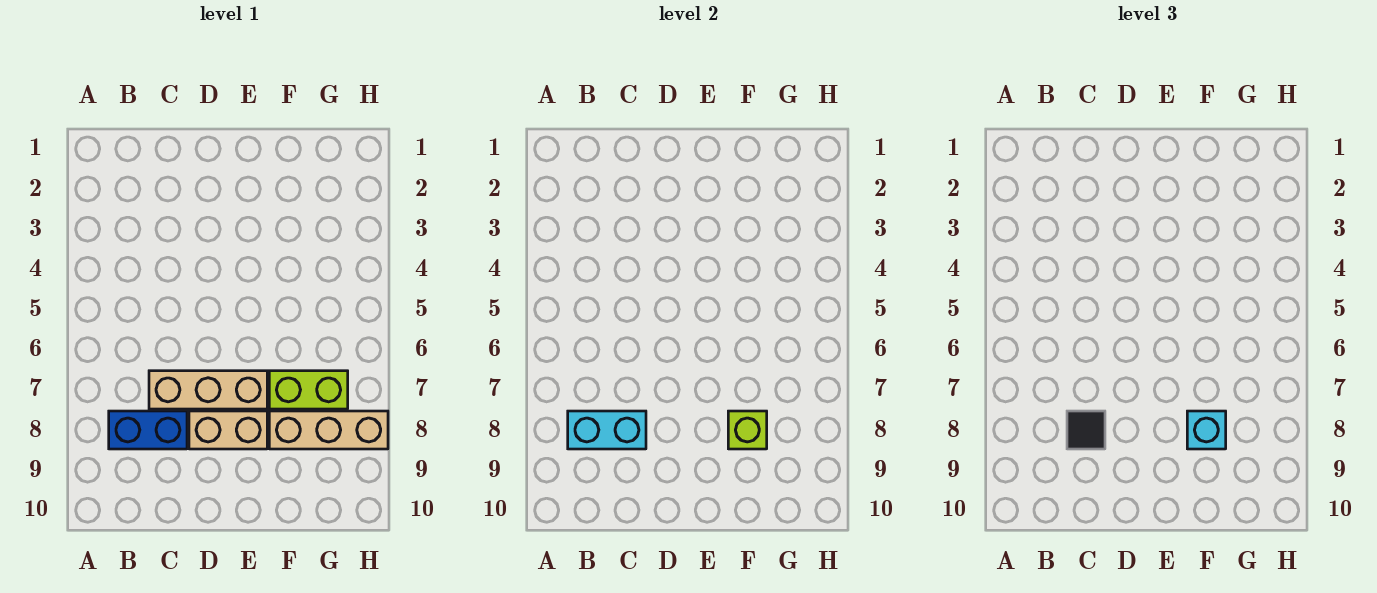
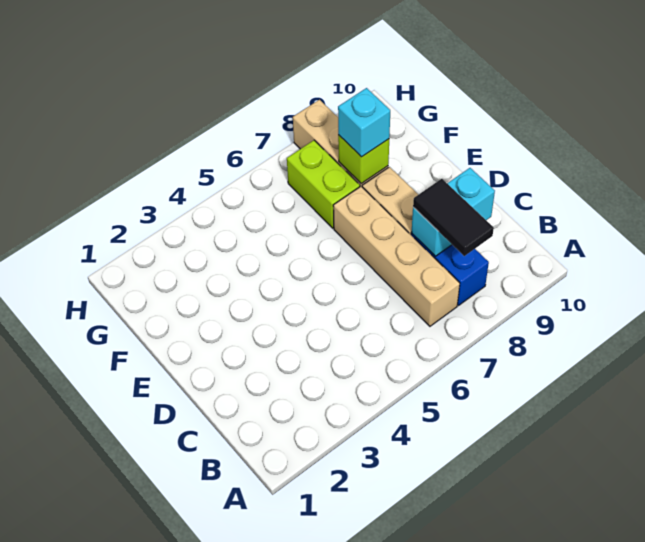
cyan brick B8:C8 level 2 -> cyan brick C8:C9 level 2
tan brick C7:E7 level 1 -> tan brick B7:E7 level 1
black tile C8 level 3 -> black tile B8:C8 level 3

